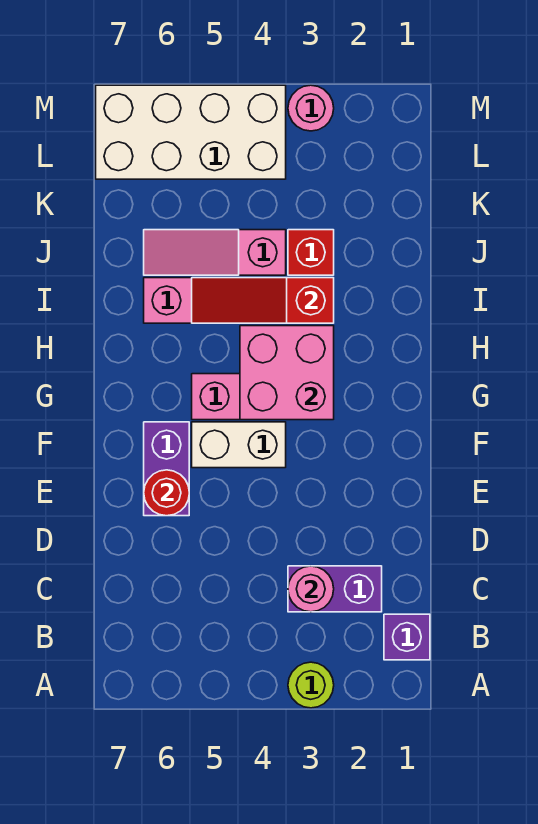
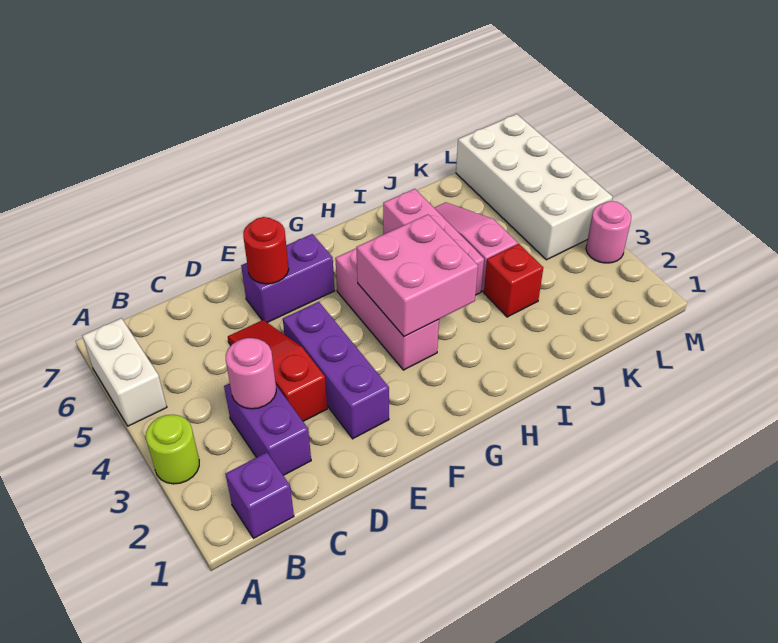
none -> purple brick E2:E4 level 1
white brick F4:F5 level 1 -> white brick A5:A6 level 1
red slope I3:I5 level 2 top 3 -> red slope D3:D5 level 1 top 3

